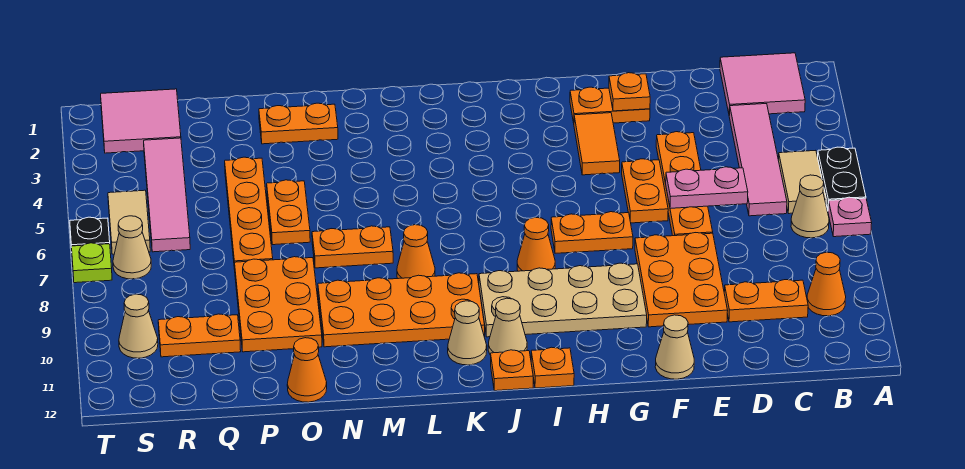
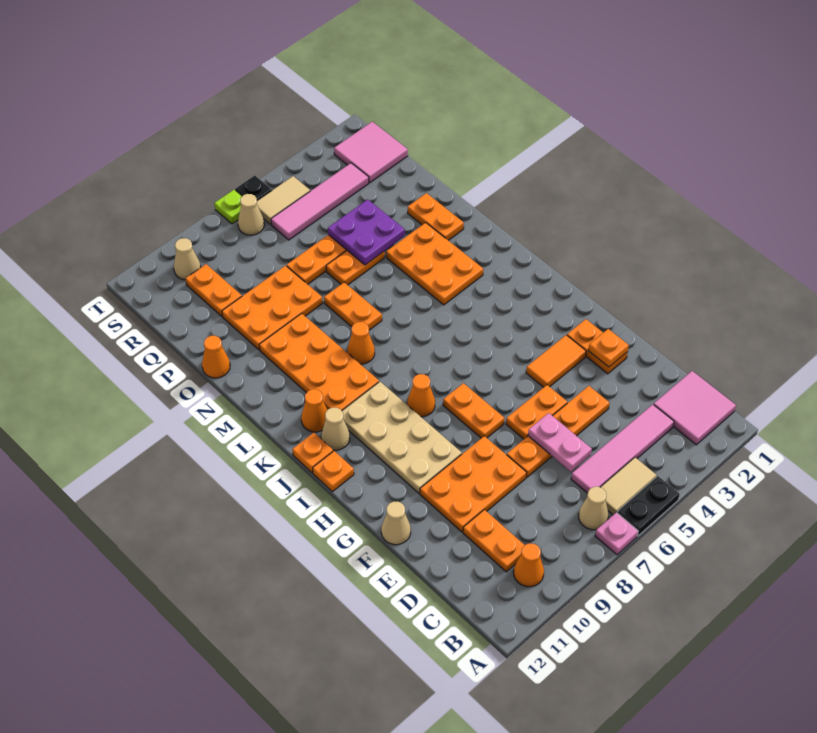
tan cone K11 level 1 -> orange cone K11 level 1
none -> orange plate L3:N4 level 1
none -> purple plate O4:P5 level 2

